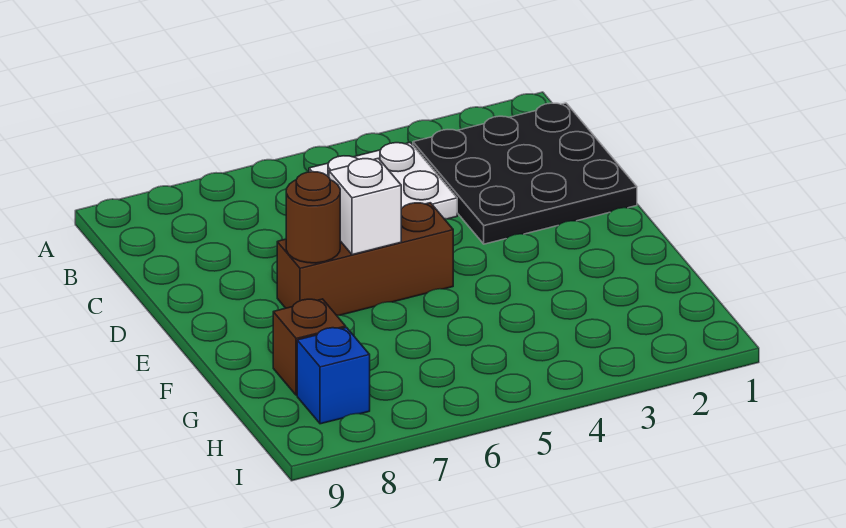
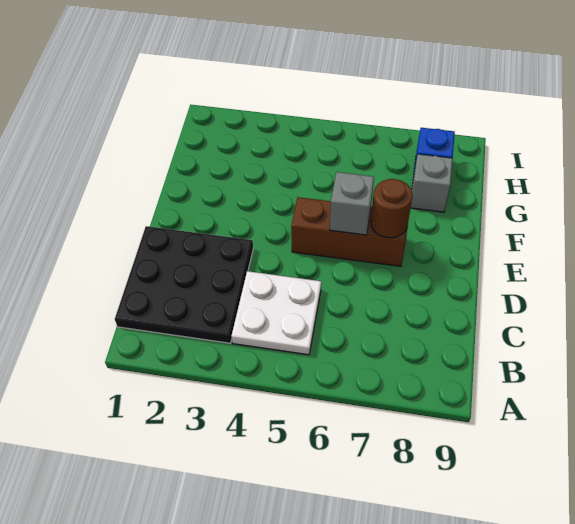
white brick E6 level 2 -> grey brick E6 level 2
brown brick G8 level 1 -> grey brick G8 level 1

